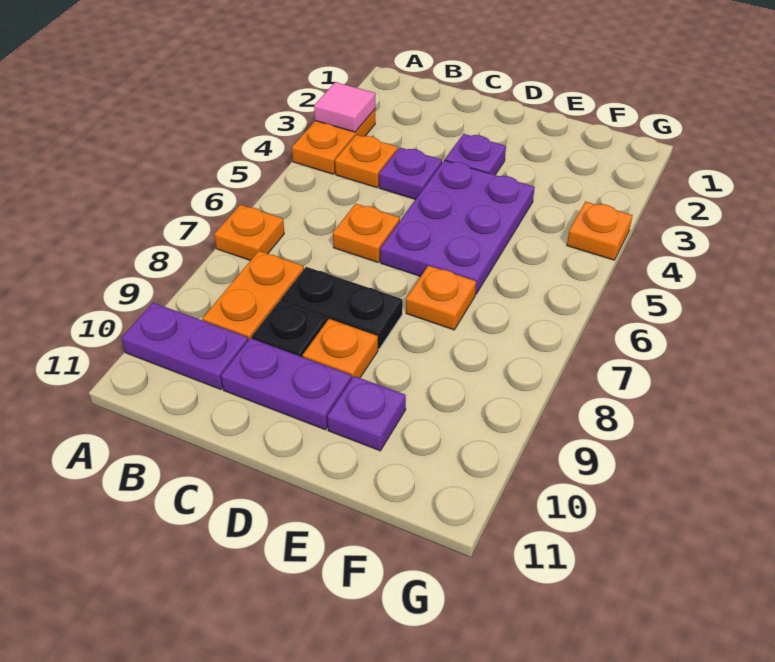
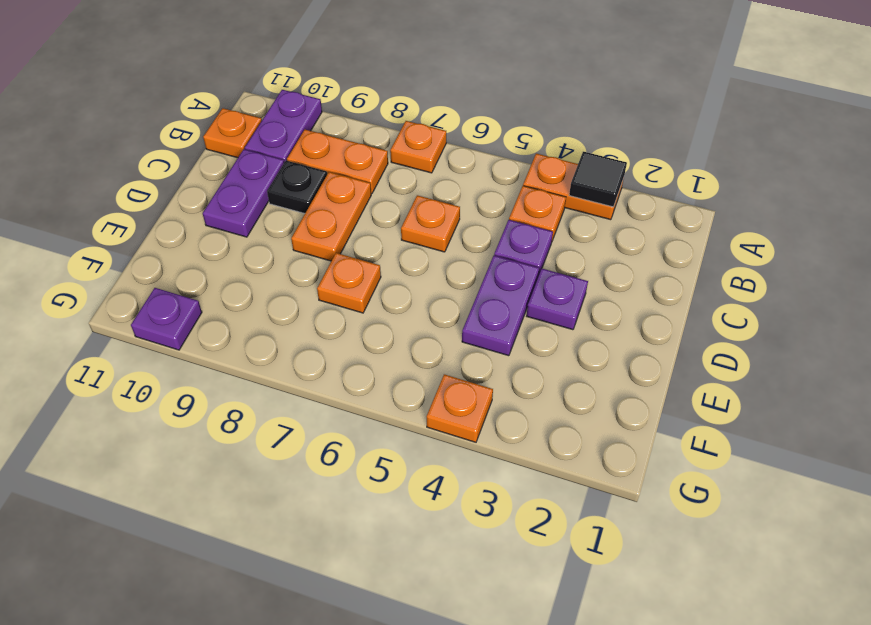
pink tile A3 level 2 -> black tile A3 level 2
black plate C8:D8 level 1 -> orange plate C8:D8 level 1
purple plate D4:E6 level 1 -> purple plate D4:E4 level 1
orange plate D9 level 1 -> orange plate B11 level 1
purple plate E10 level 1 -> purple plate G10 level 1

